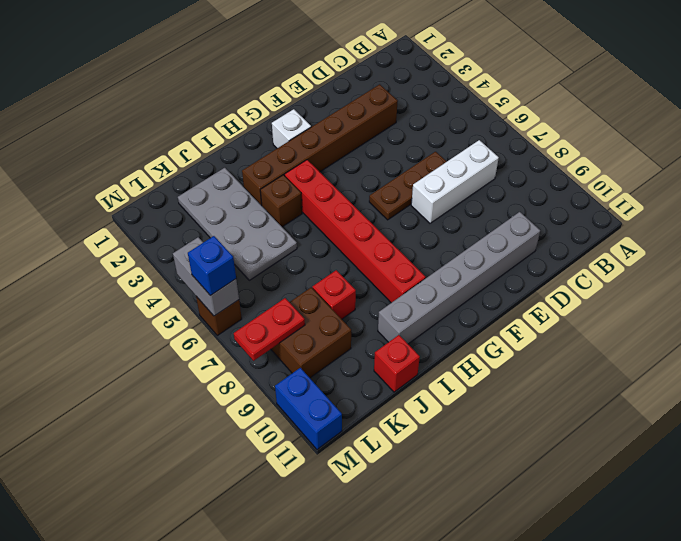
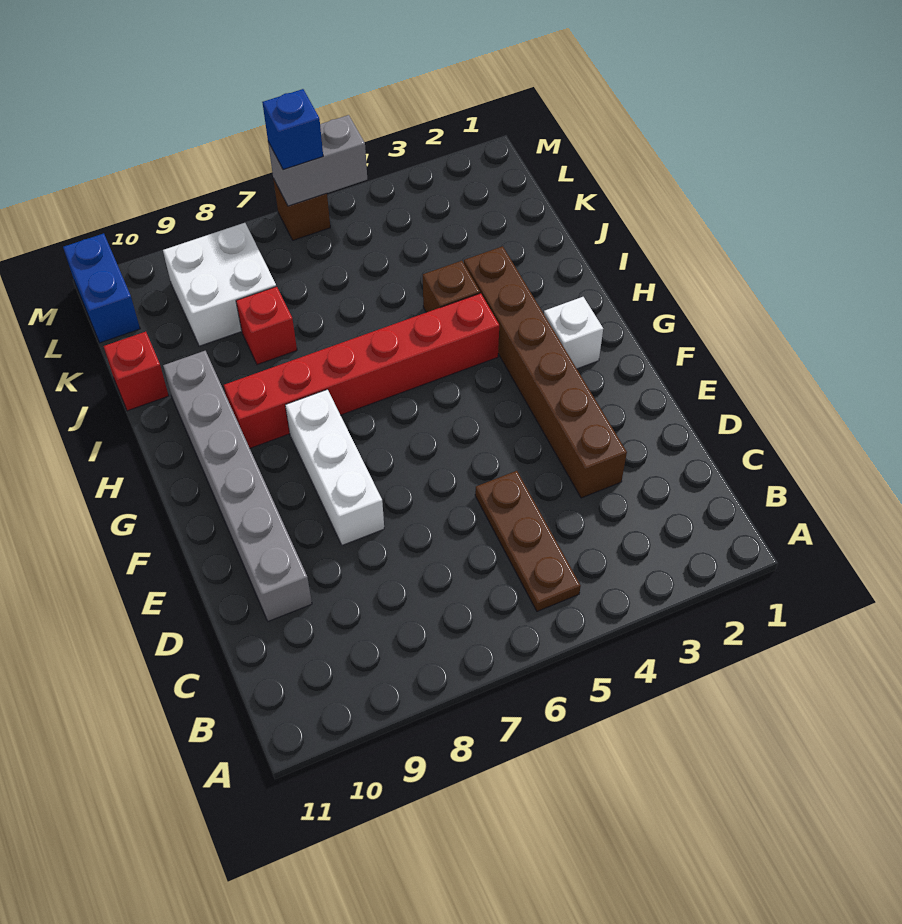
white brick C7:E7 level 1 -> white brick E8:G8 level 1
brown plate D6:F6 level 1 -> brown plate B5:D5 level 1
grey plate J2:K5 level 1 -> none
brown brick K8:L9 level 1 -> white brick K8:L9 level 1
red plate L8:M8 level 2 -> none
blue brick M10:M11 level 1 -> blue brick L11:M11 level 1

